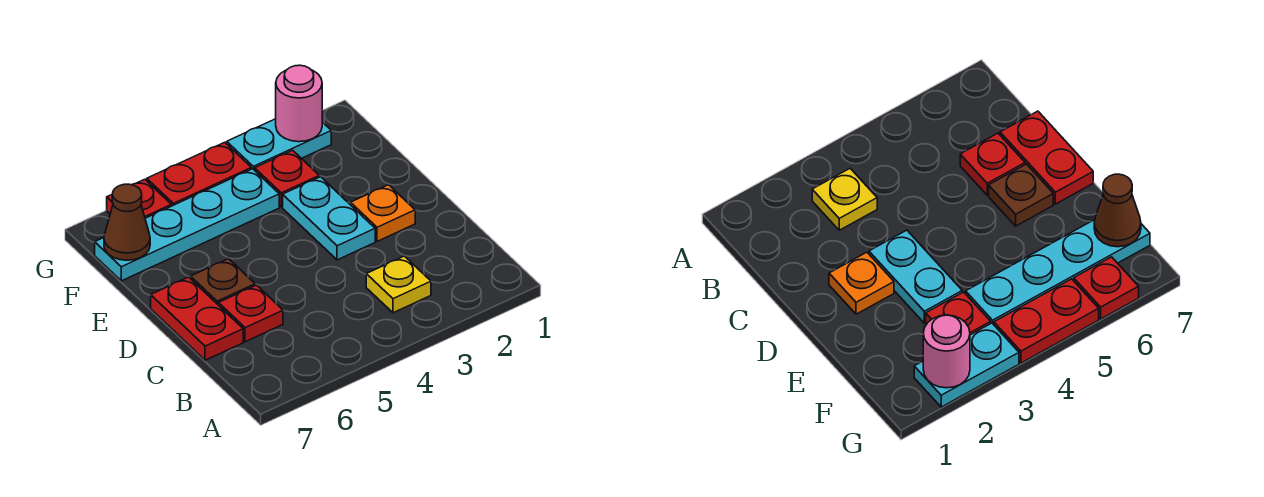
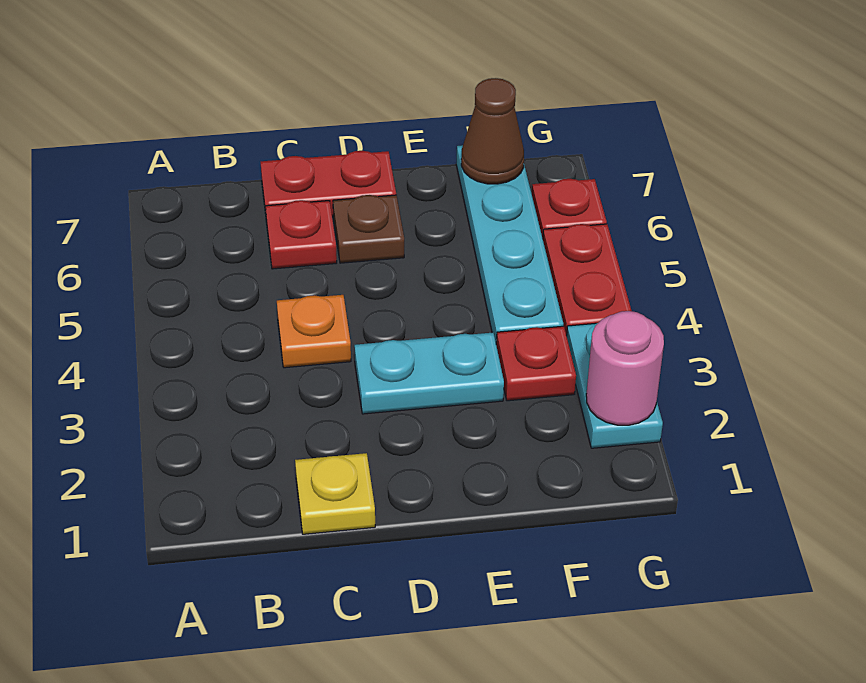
yellow plate B3 level 1 -> yellow plate C1 level 1
orange plate D2 level 1 -> orange plate C4 level 1

